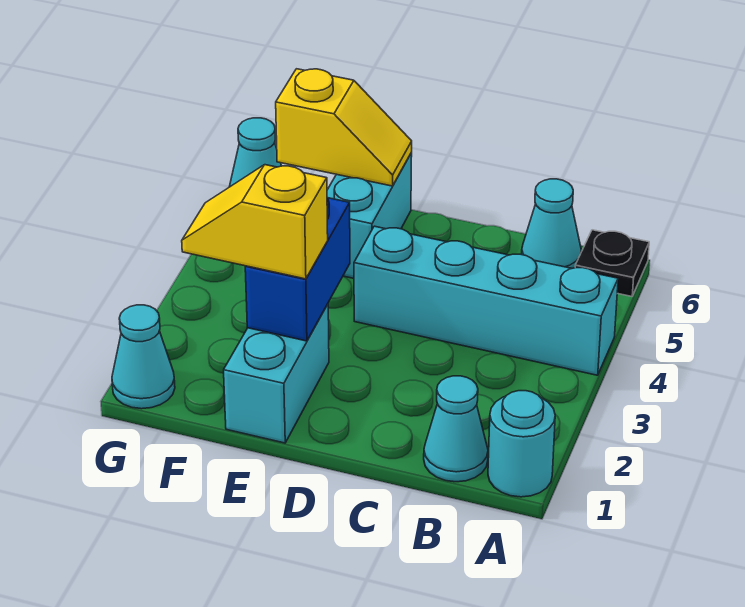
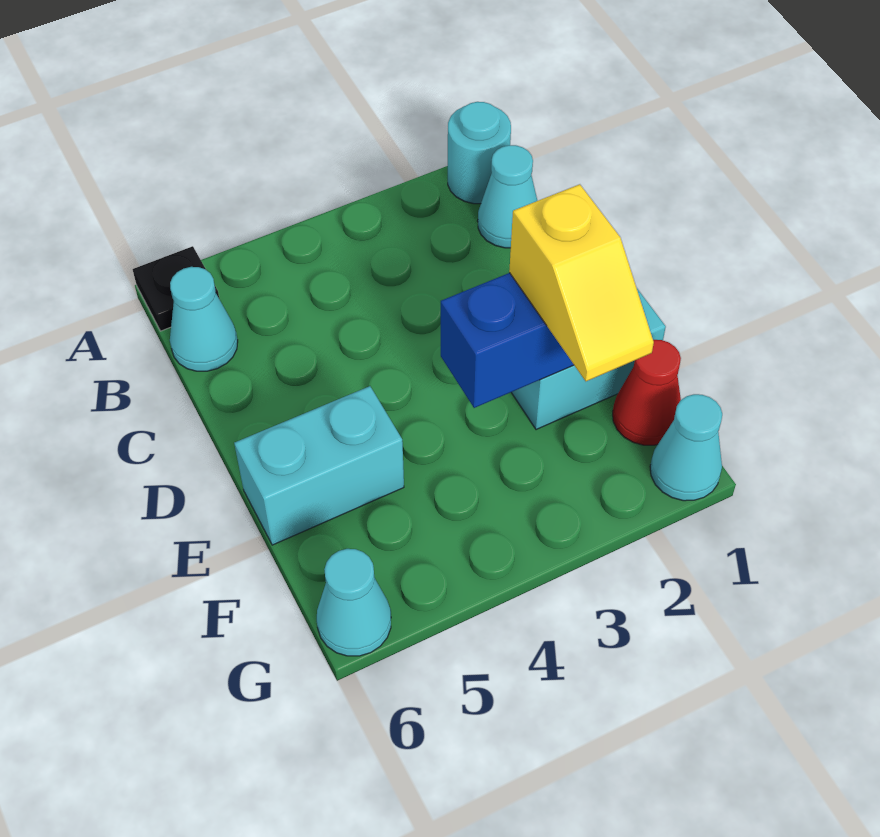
cyan brick A4:D4 level 1 -> none
yellow slope E6:F6 level 2 top F -> none
none -> red cone F1 level 1

